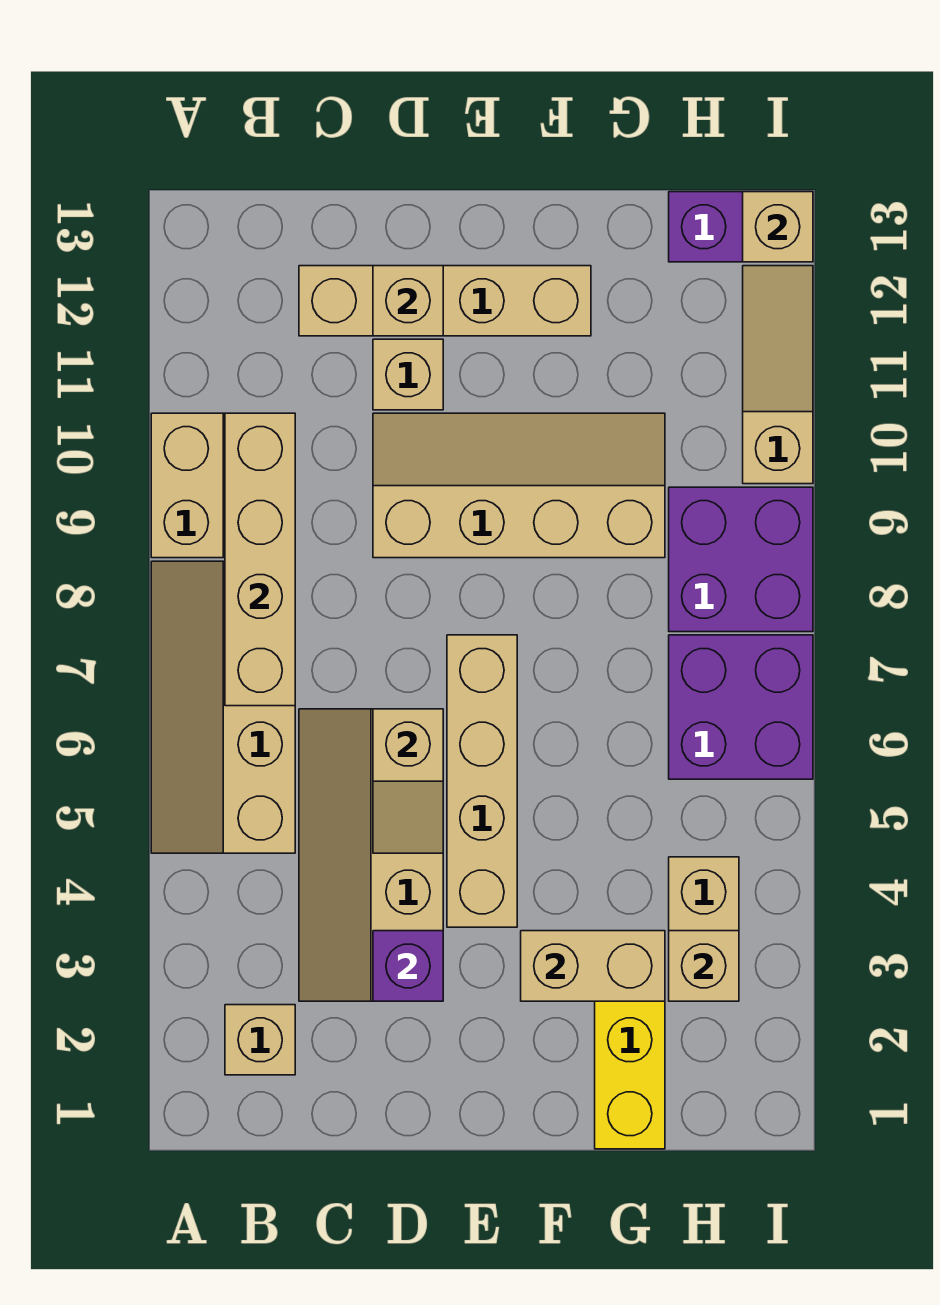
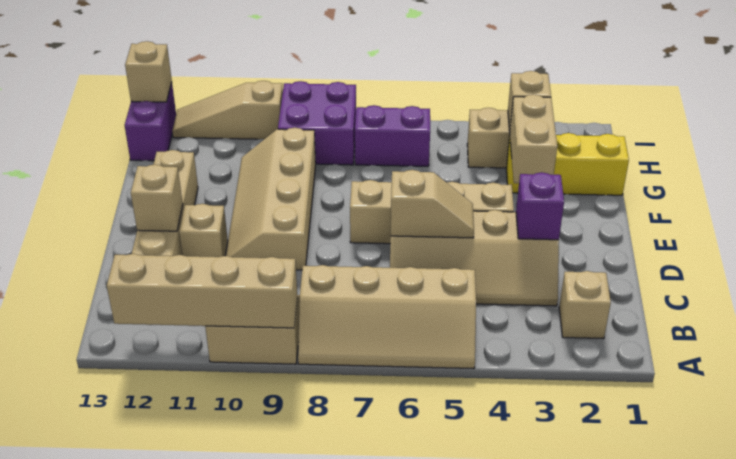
tan brick B7:B10 level 2 -> tan brick A9:A12 level 2
purple brick H6:I7 level 1 -> purple brick H6:H7 level 1

